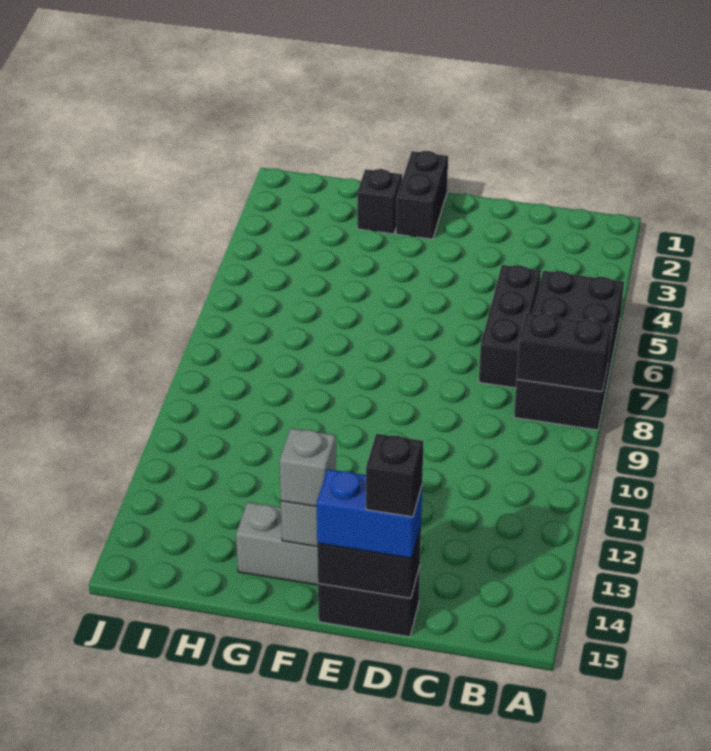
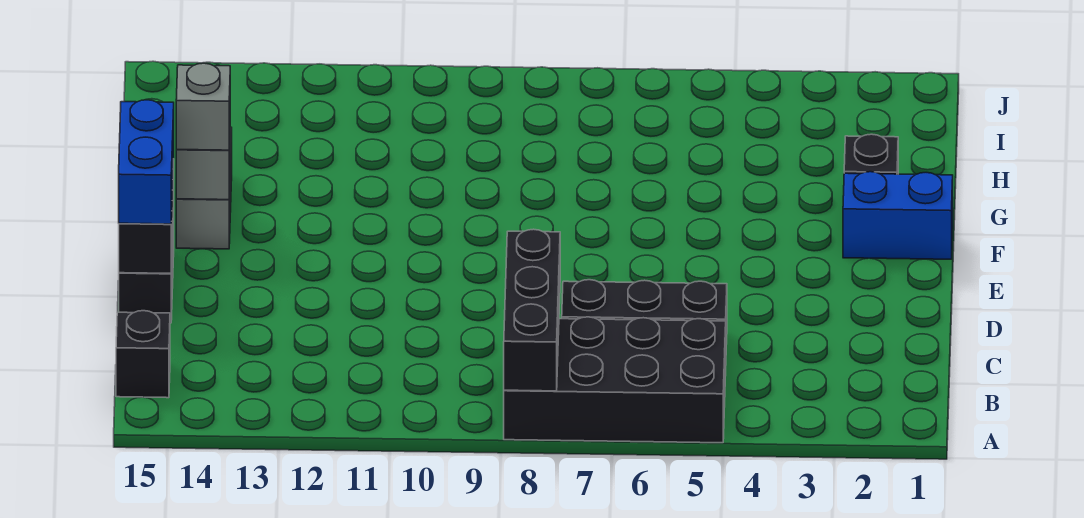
black brick A8:B8 level 2 -> black brick A8:C8 level 2
black brick D15 level 4 -> black brick B15 level 1
black brick F1:F2 level 1 -> blue brick F1:F2 level 1

